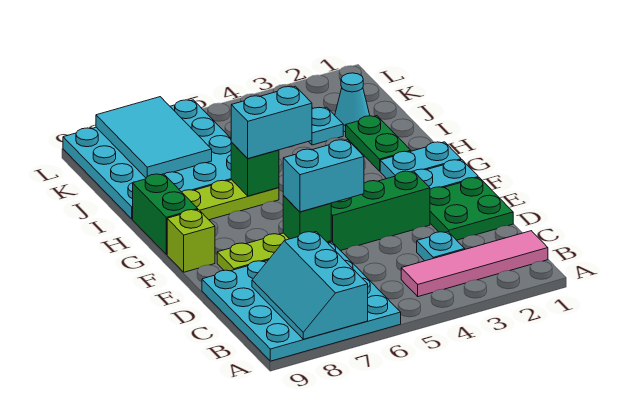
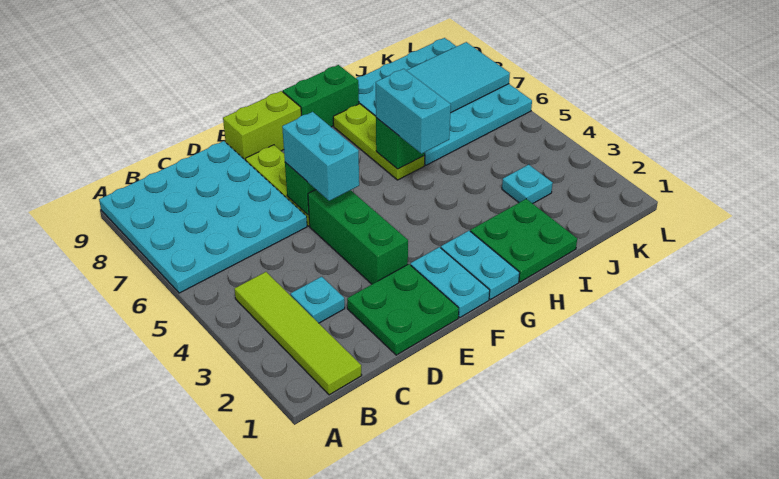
cyan slope A7:C8 level 2 top 7 -> none
pink tile B1:B4 level 1 -> lime tile B1:B4 level 1
lime brick F9 level 1 -> lime brick E9:F9 level 1
green plate H2:I2 level 1 -> green plate H1:I2 level 1
cyan cone J2 level 1 -> none

